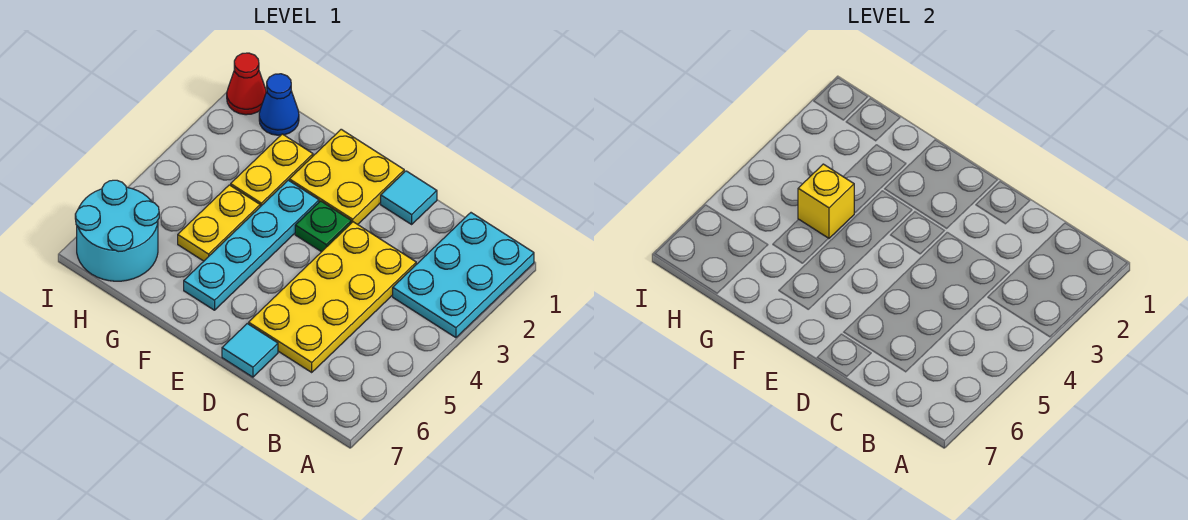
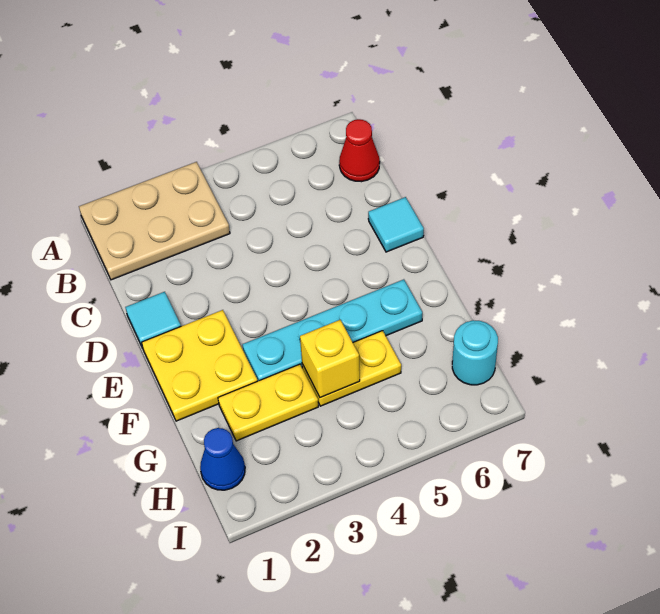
cyan plate A1:B3 level 1 -> tan plate A1:B3 level 1
yellow plate C3:D6 level 1 -> none
green plate E3 level 1 -> none
cyan round brick H6:I7 level 1 -> cyan round brick H7 level 1
red cone I1 level 1 -> red cone B7 level 1

